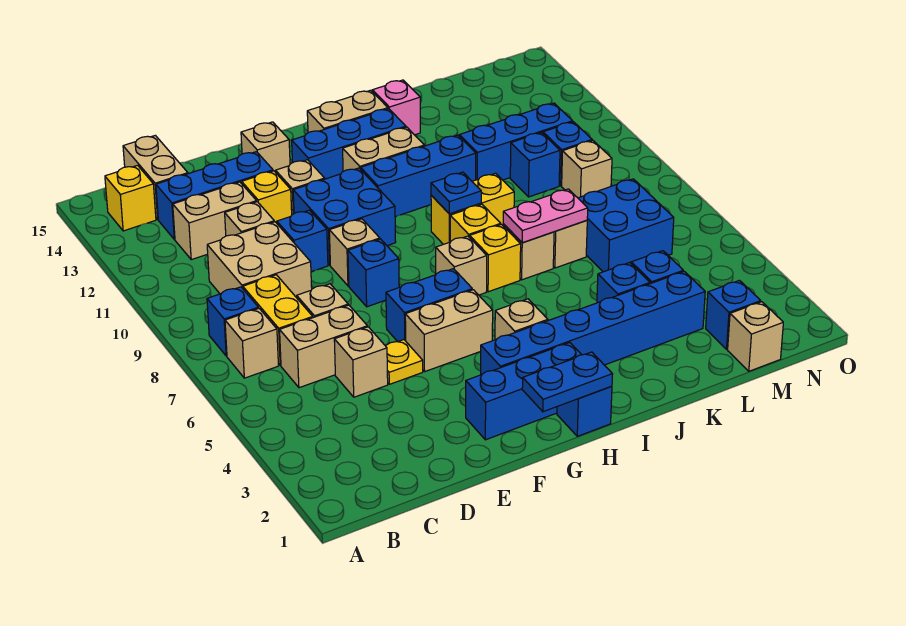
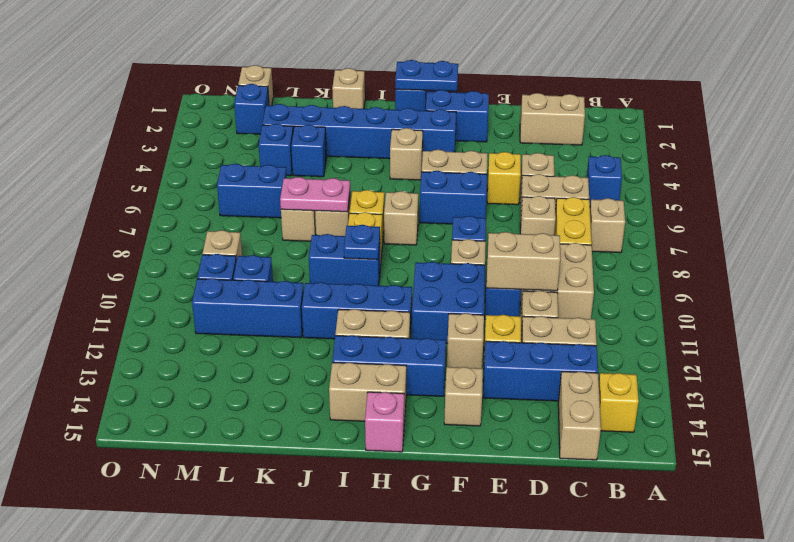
blue brick B8 level 1 -> blue brick B5 level 1
none -> tan brick C2:D2 level 1
none -> tan brick D10:E10 level 2
yellow plate E5 level 1 -> yellow brick E5 level 1
blue brick F2:H2 level 1 -> blue brick F2:G2 level 1
yellow brick I9:J9 level 1 -> blue brick I9:J9 level 1
none -> tan brick J1 level 1
pink brick J14 level 1 -> pink brick H15 level 1
blue brick L6:M7 level 1 -> blue brick L6:M6 level 1

